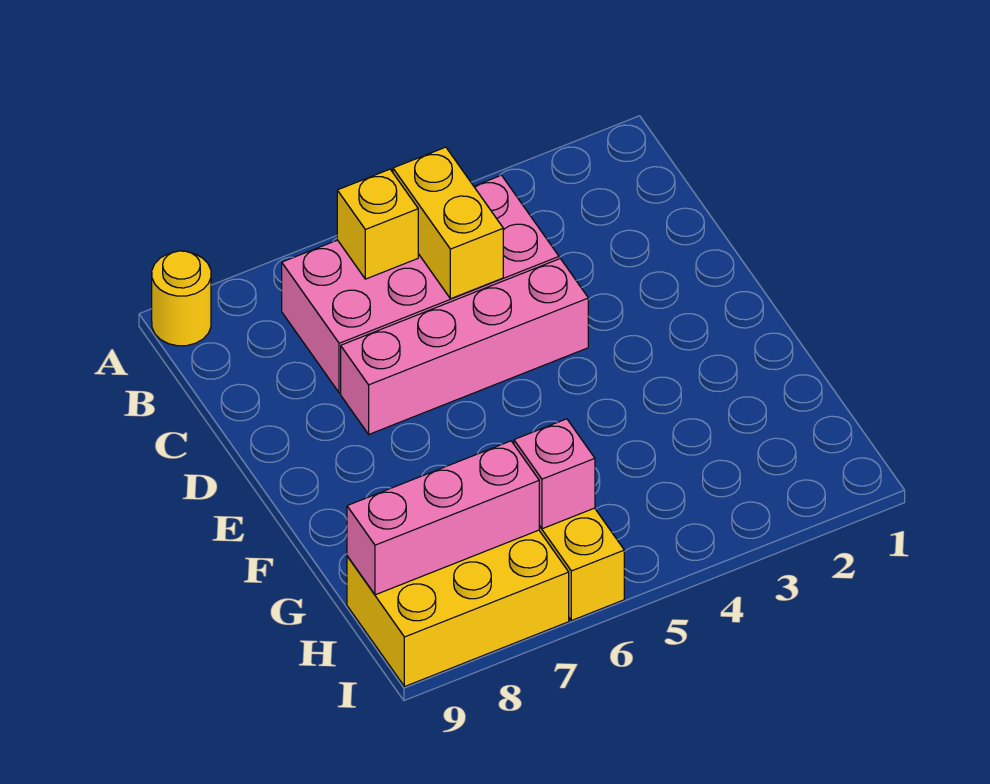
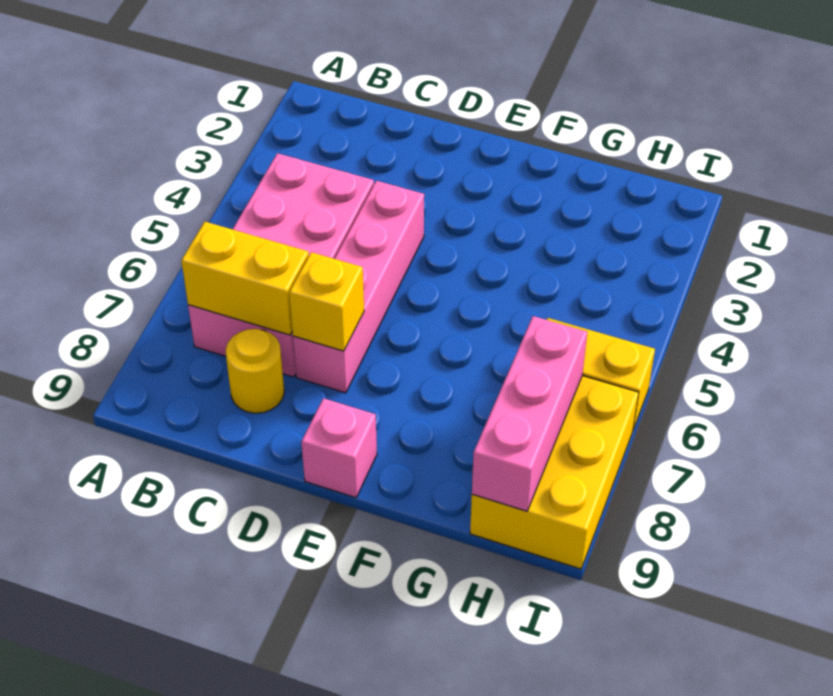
yellow round brick A9 level 1 -> yellow round brick C8 level 1
yellow brick B5:C5 level 2 -> yellow brick B7:C7 level 2
yellow brick B6 level 2 -> yellow brick D7 level 2
pink brick H6 level 2 -> pink brick E9 level 1

